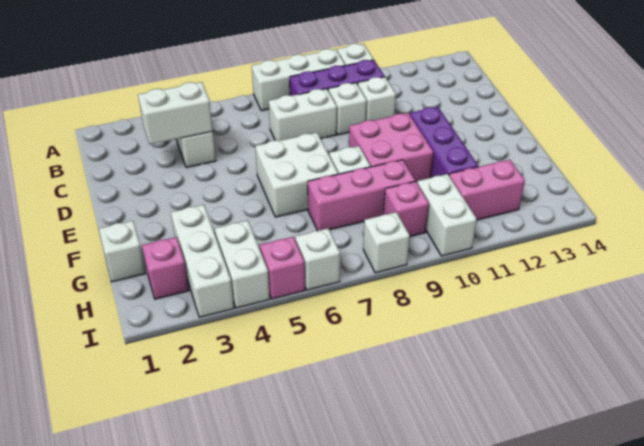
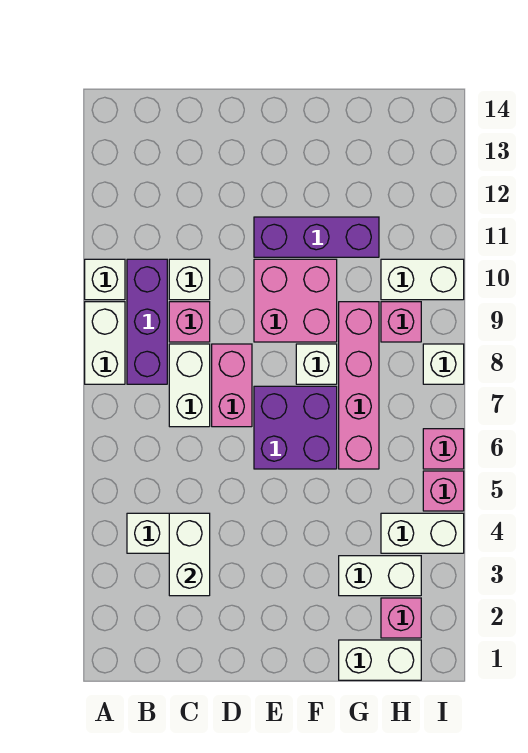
white brick A7:A9 level 1 -> white brick A8:A9 level 1
white brick C9 level 1 -> pink brick C9 level 1
white brick E6:F7 level 1 -> purple brick E6:F7 level 1
white brick G1 level 1 -> white brick G1:H1 level 1
white brick G3:I3 level 1 -> white brick G3:H3 level 1
pink brick G7:G9 level 1 -> pink brick G6:G9 level 1
pink brick H11:H12 level 1 -> pink brick D7:D8 level 1
white brick I6 level 1 -> pink brick I6 level 1

